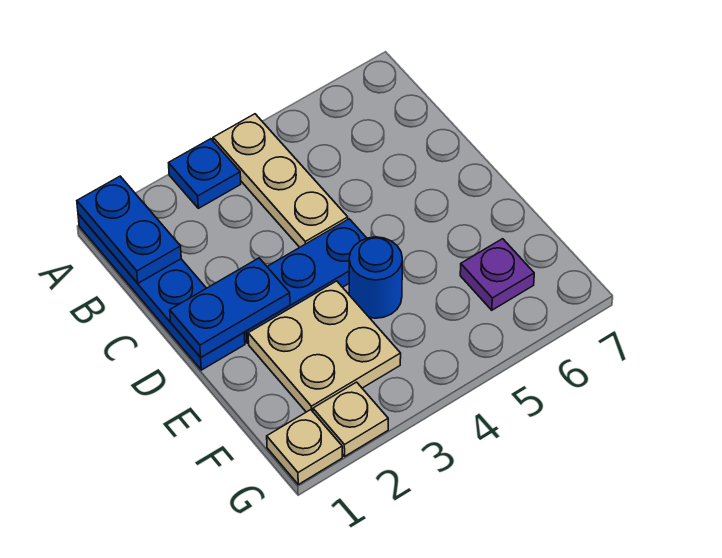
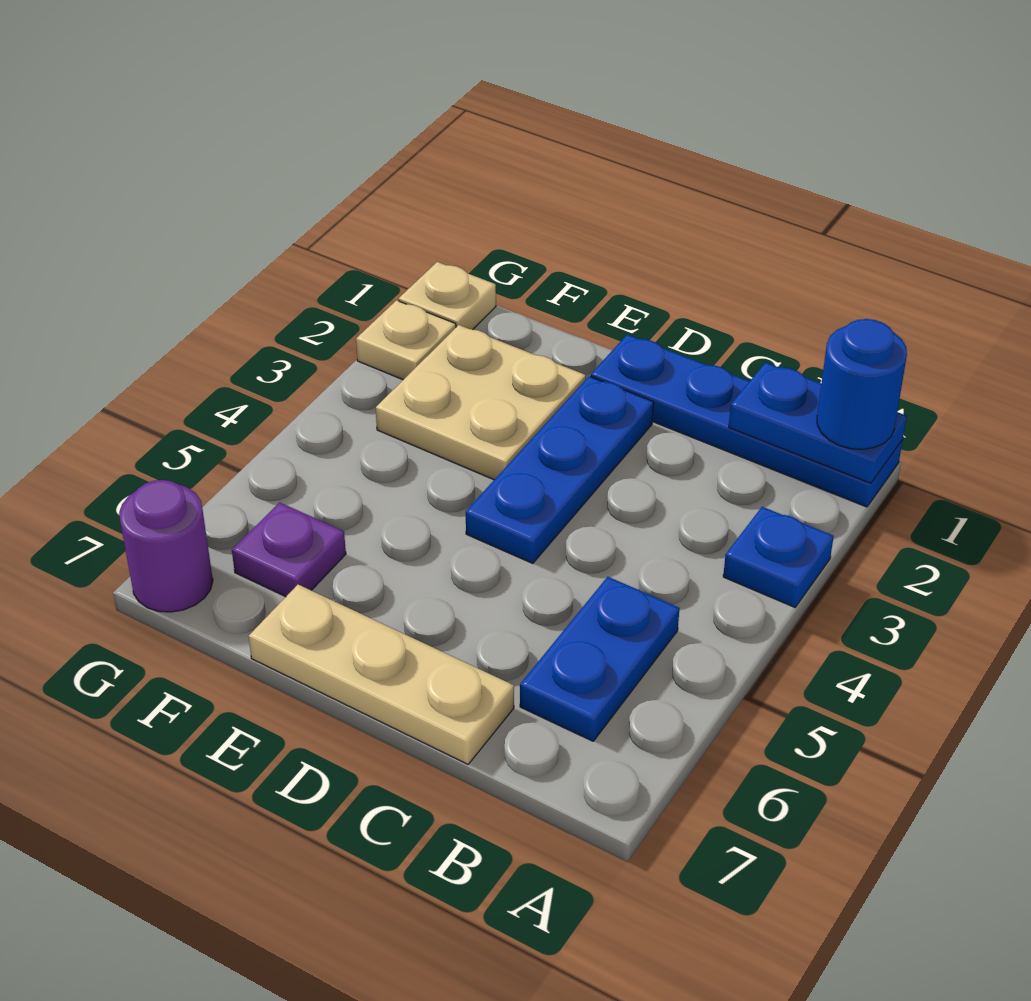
tan plate A4:C4 level 1 -> tan plate C7:E7 level 1
blue plate D1:D2 level 2 -> blue plate B5:B6 level 1
blue round brick E4 level 1 -> blue round brick A1 level 3
none -> purple round brick G7 level 1

